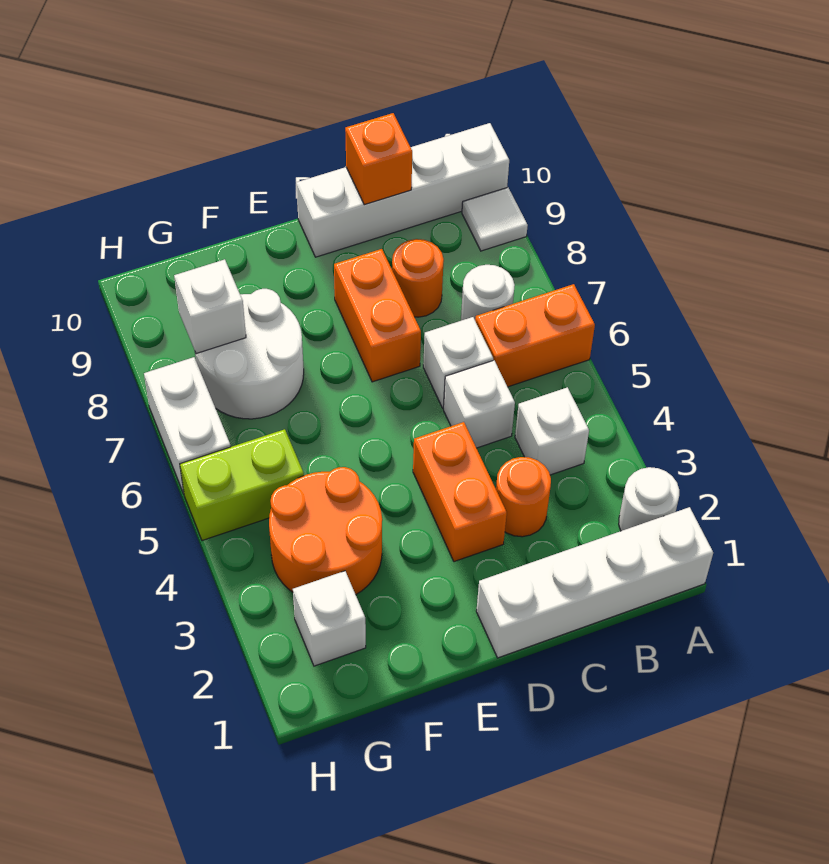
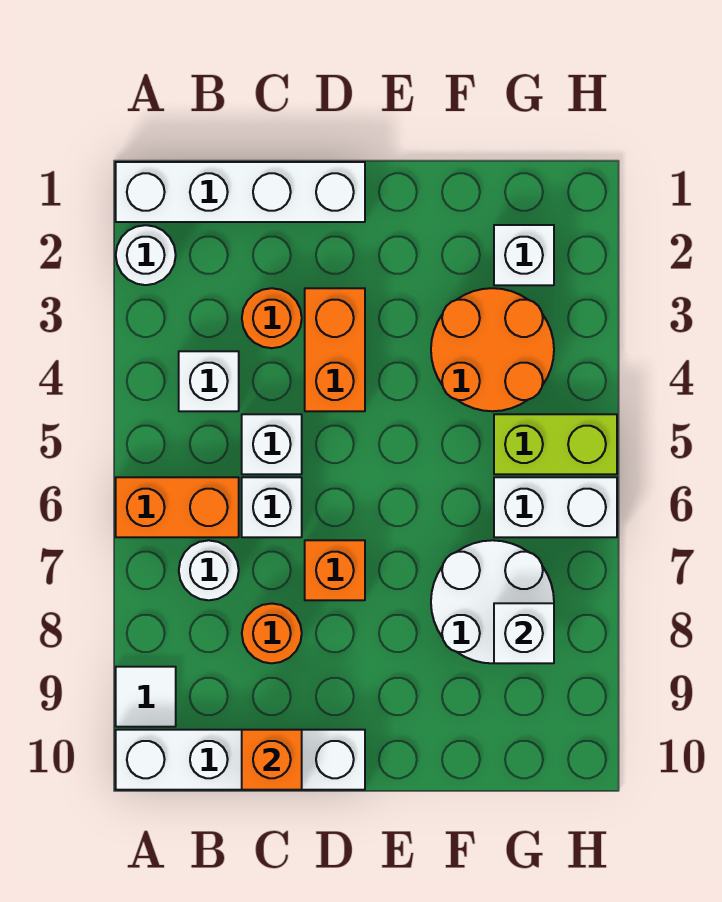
orange brick D7:D8 level 1 -> orange brick D7 level 1
white brick H6:H7 level 1 -> white brick G6:H6 level 1

